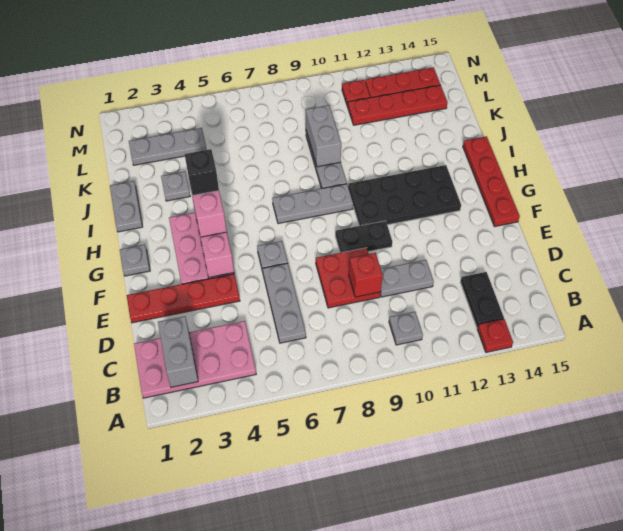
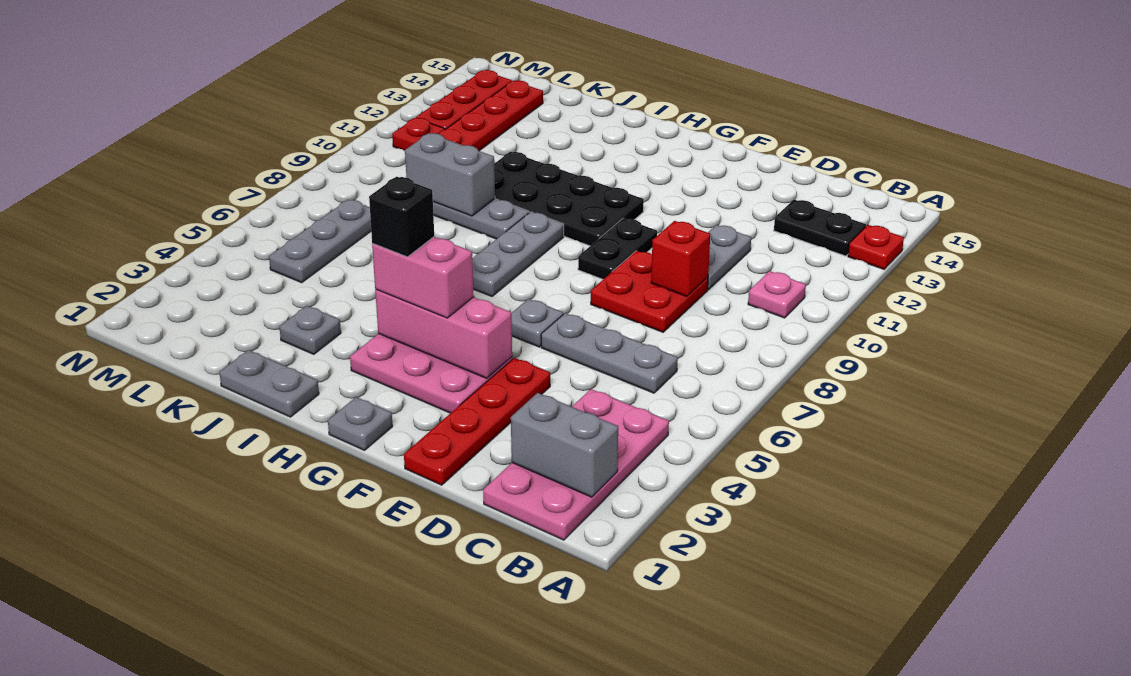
grey plate B10 level 1 -> pink plate B10 level 1
red plate F15:I15 level 1 -> none
black plate G10:H13 level 1 -> black plate G10:J11 level 1
grey plate L2:L4 level 1 -> grey plate L5:L7 level 1

